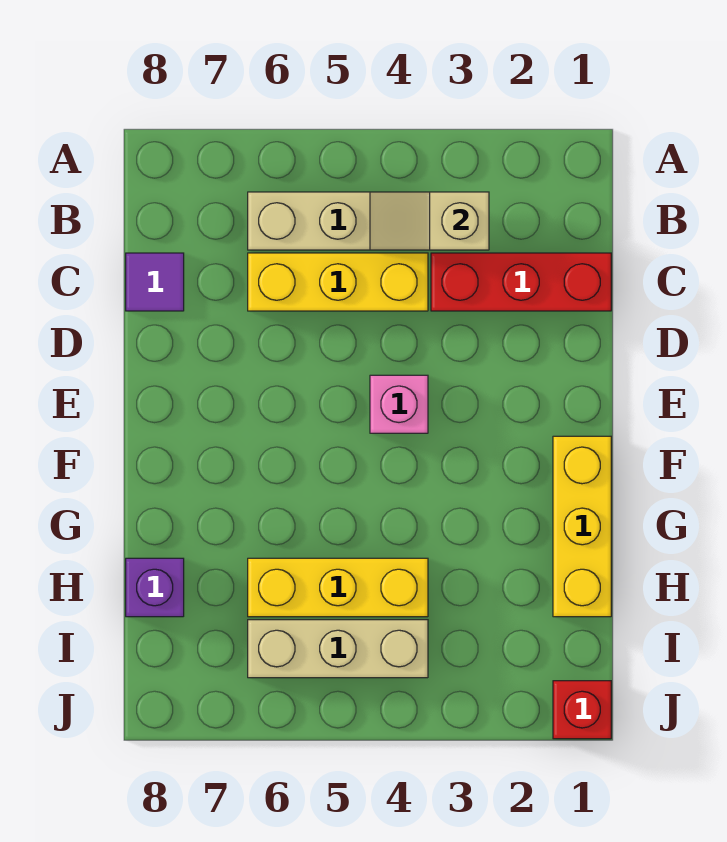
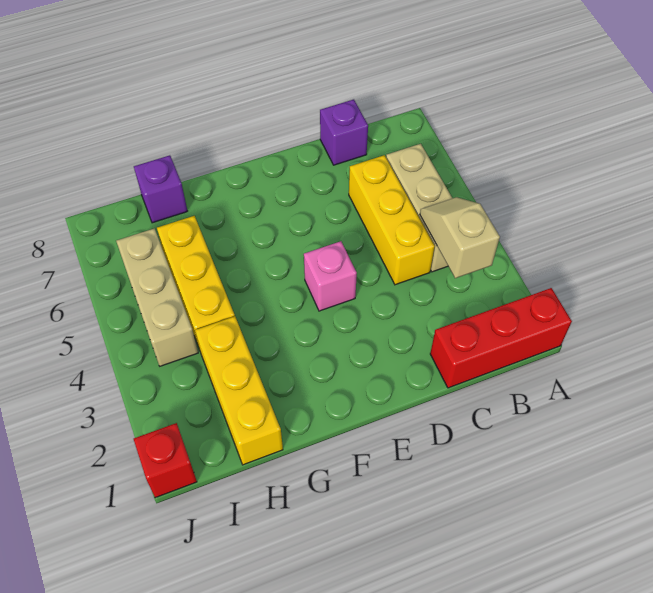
red brick C1:C3 level 1 -> red brick A1:C1 level 1
purple tile C8 level 1 -> purple brick C8 level 1
yellow brick F1:H1 level 1 -> yellow brick H1:H3 level 1

